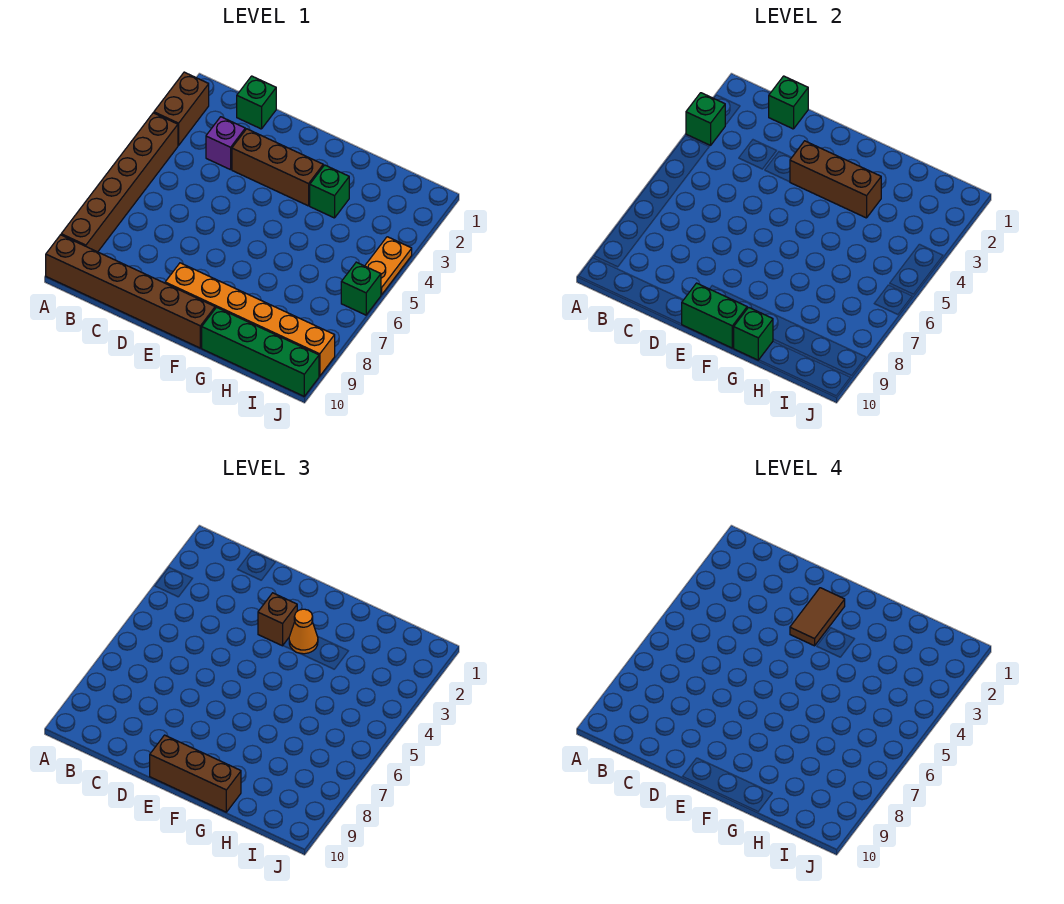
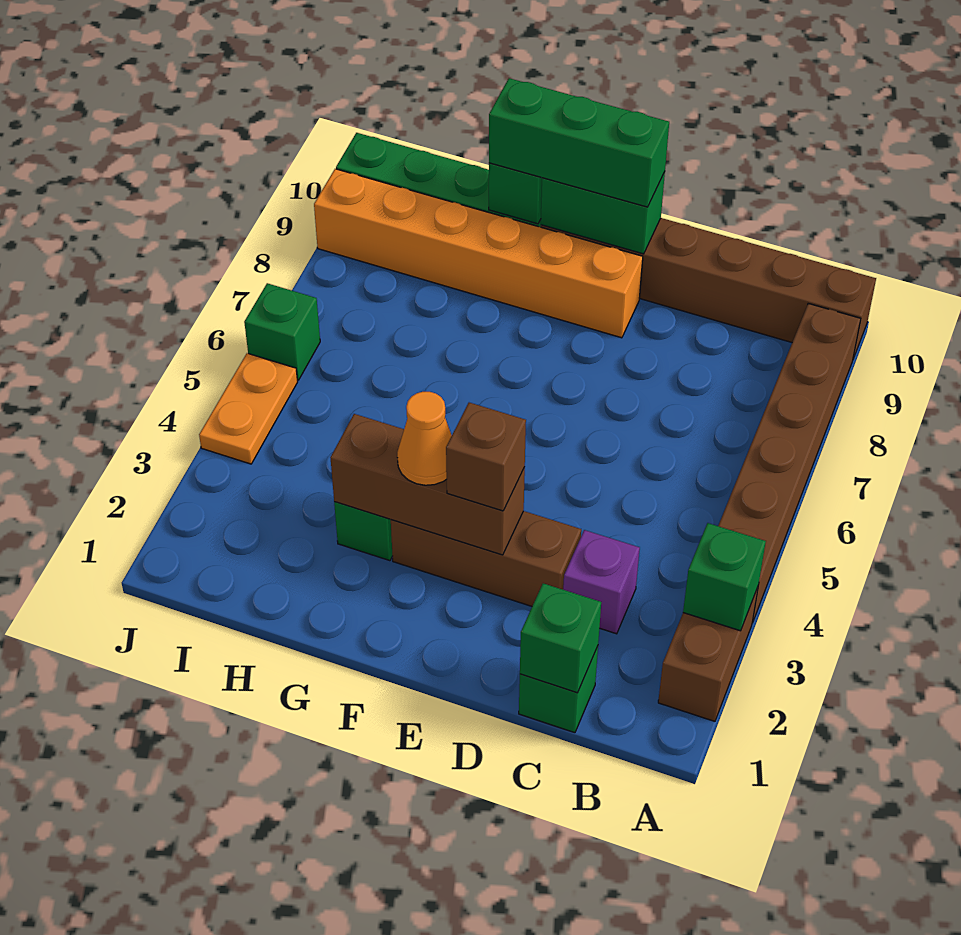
brown tile E2:E3 level 4 -> none
brown brick E10:G10 level 3 -> green brick E10:G10 level 3

